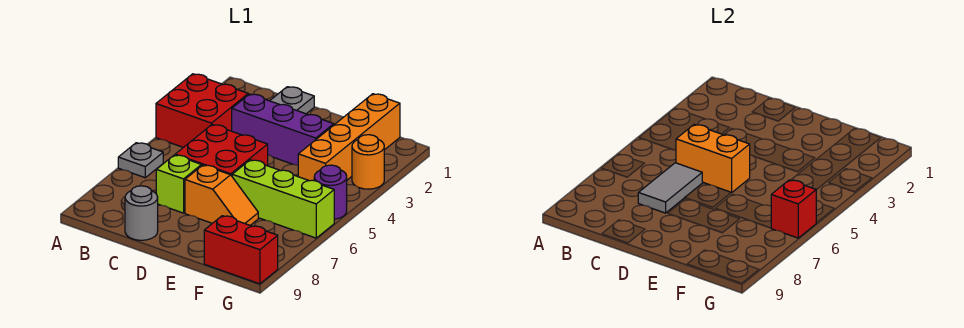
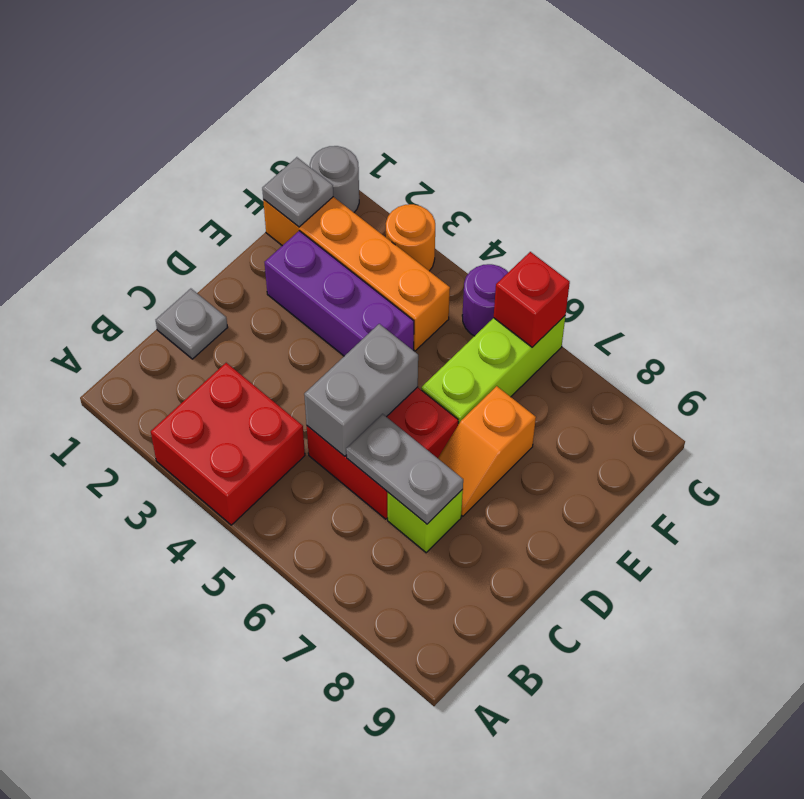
grey plate A6 level 1 -> grey plate F1 level 2
purple brick C3:E3 level 1 -> purple brick E2:E4 level 1
orange brick C5:D5 level 2 -> grey brick C5:D5 level 2
grey tile C6:C7 level 2 -> grey plate C6:C7 level 2
grey round brick C9 level 1 -> grey round brick G1 level 1
orange slope D7:E7 level 1 top D -> orange slope D7:E7 level 1 top E
red brick F9:G9 level 1 -> none

